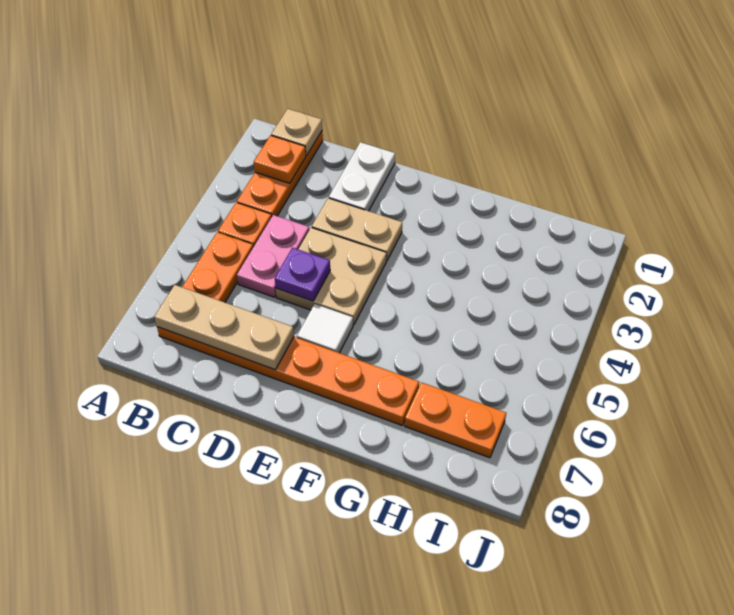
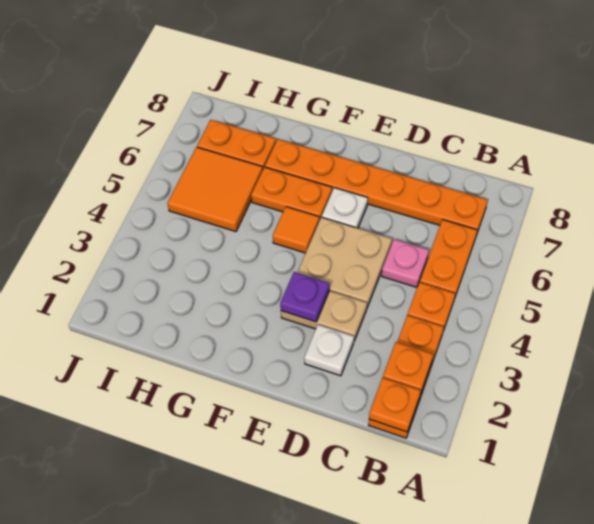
tan plate B1 level 2 -> orange plate B1 level 2
tan plate B7:D7 level 2 -> none
pink plate C4:C5 level 1 -> pink plate C5 level 1
white plate D1:D2 level 1 -> white plate D2 level 1
purple plate D5 level 2 -> purple plate E3 level 2
white tile E6 level 1 -> white plate E6 level 1
none -> orange tile F5 level 1
none -> orange plate F6:G6 level 1
none -> orange tile H5:I6 level 1

